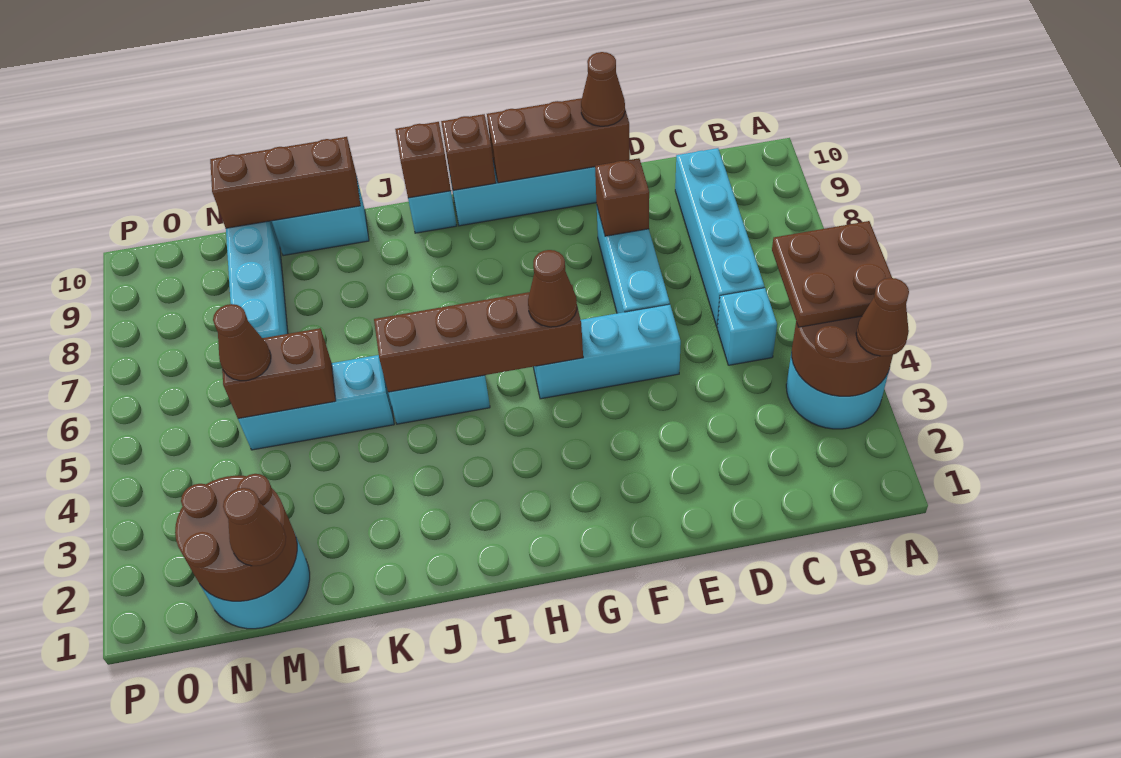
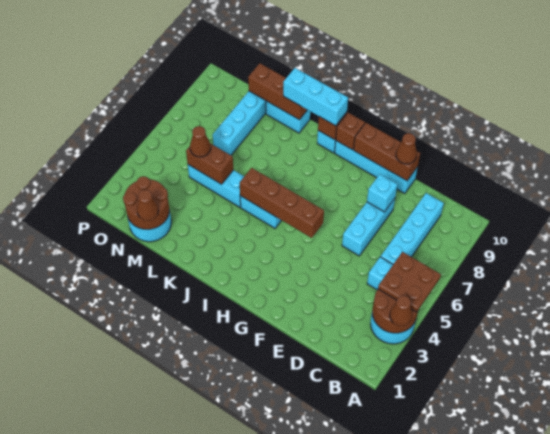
cyan brick E5:G5 level 1 -> cyan brick I10:K10 level 3
brown brick E8 level 2 -> cyan brick E8 level 2
brown cone G5 level 3 -> none

